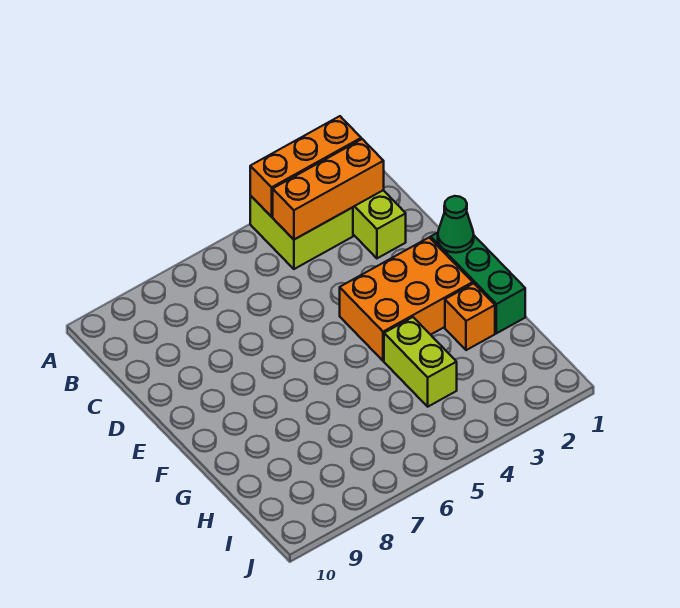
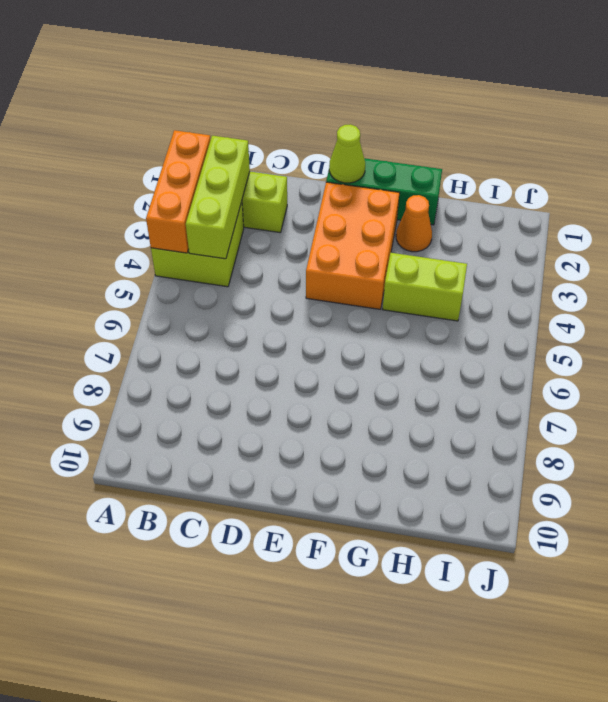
orange brick B2:B4 level 2 -> lime brick B2:B4 level 2
green cone E1 level 2 -> lime cone E1 level 2
orange brick G2 level 1 -> orange cone G2 level 1

